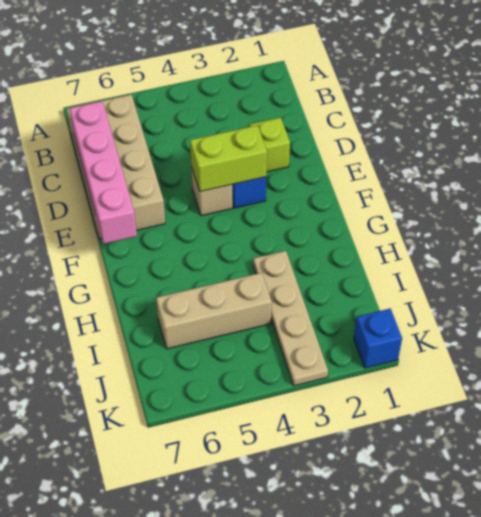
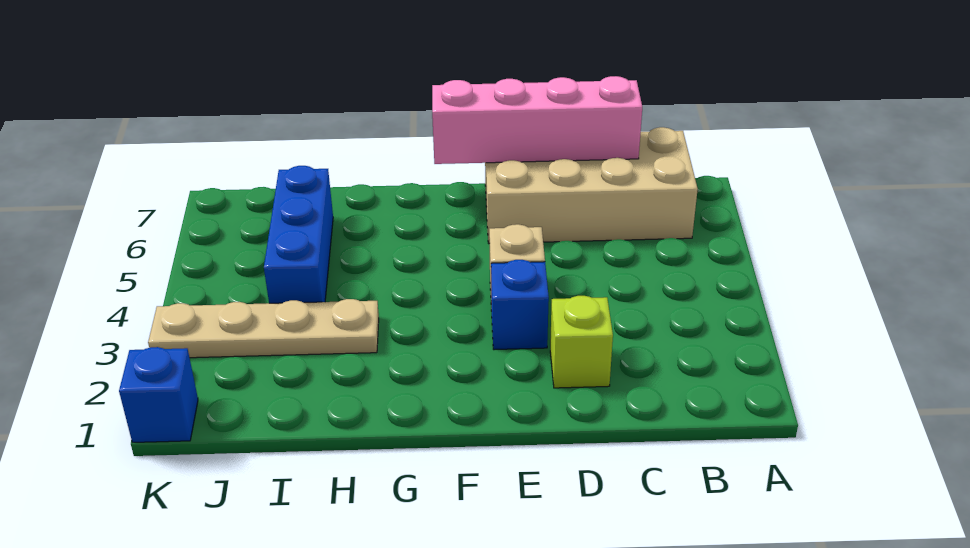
lime brick E3:E4 level 2 -> none
tan brick I4:I6 level 1 -> blue brick I4:I6 level 1

